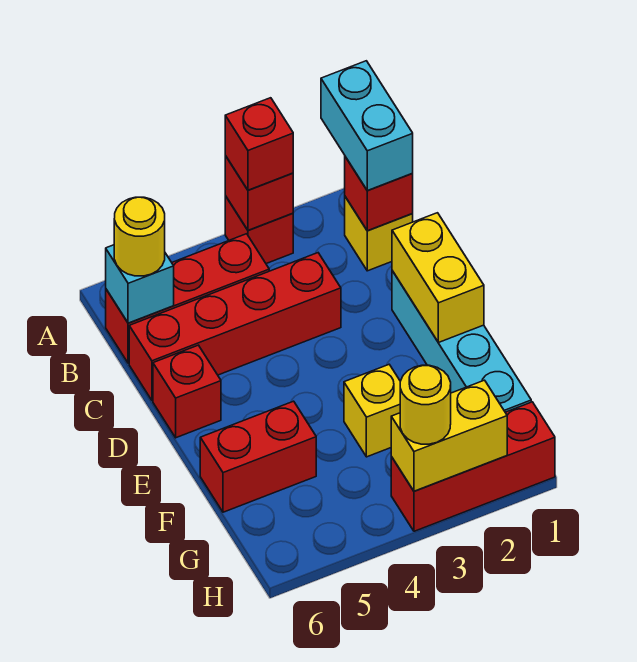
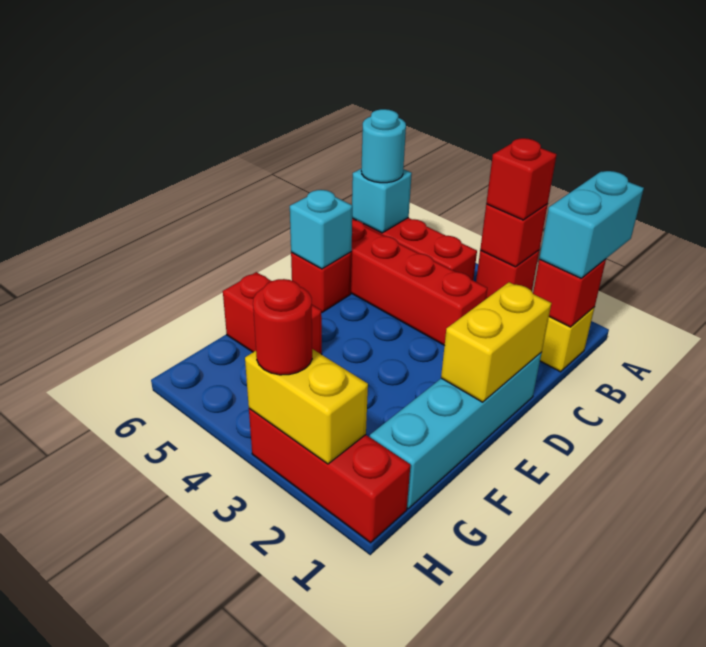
yellow round brick B6 level 3 -> cyan round brick B6 level 3
none -> cyan brick D6 level 2
yellow brick F3 level 1 -> none
yellow round brick H3 level 3 -> red round brick H3 level 3

